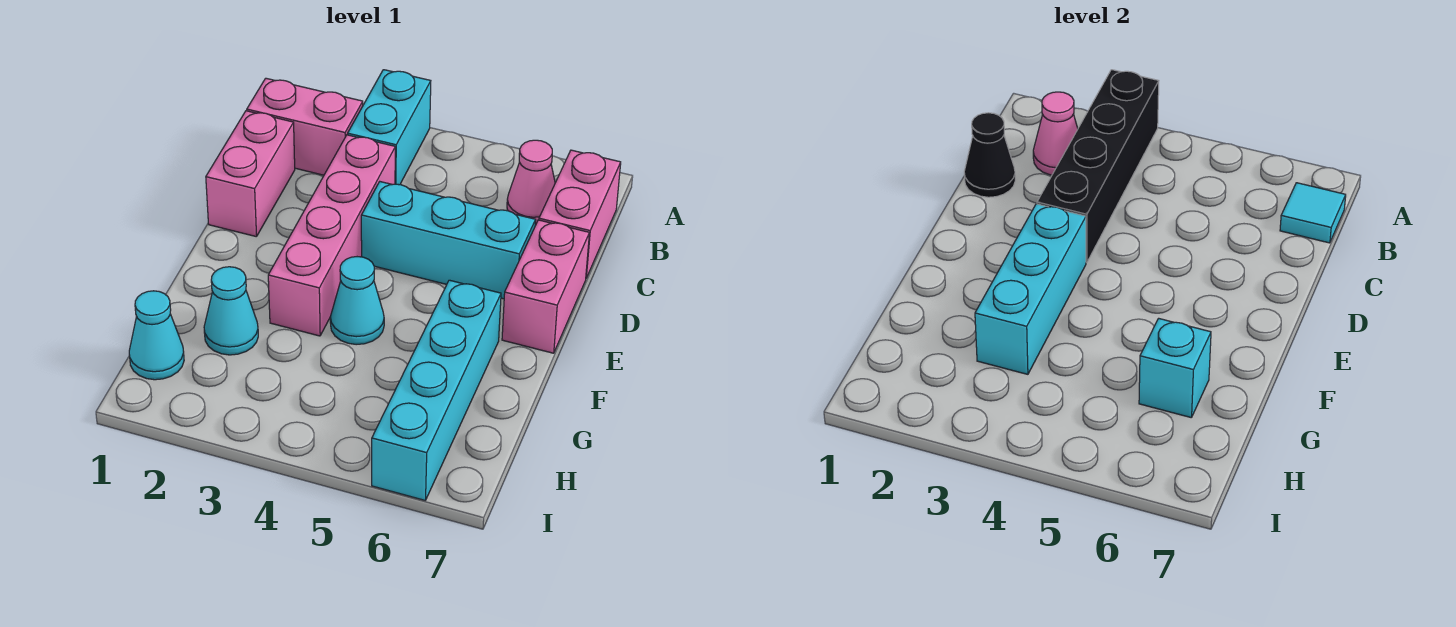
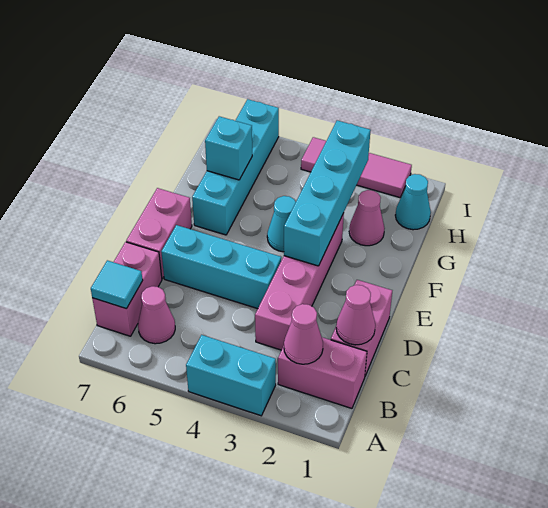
cyan brick A3:B3 level 1 -> cyan brick A3:A4 level 1
black brick A3:D3 level 2 -> none
black cone C1 level 2 -> pink cone C1 level 2
cyan brick E3:G3 level 2 -> cyan brick E3:H3 level 2
cyan cone G2 level 1 -> pink cone G2 level 1
none -> pink tile I2:I4 level 1

